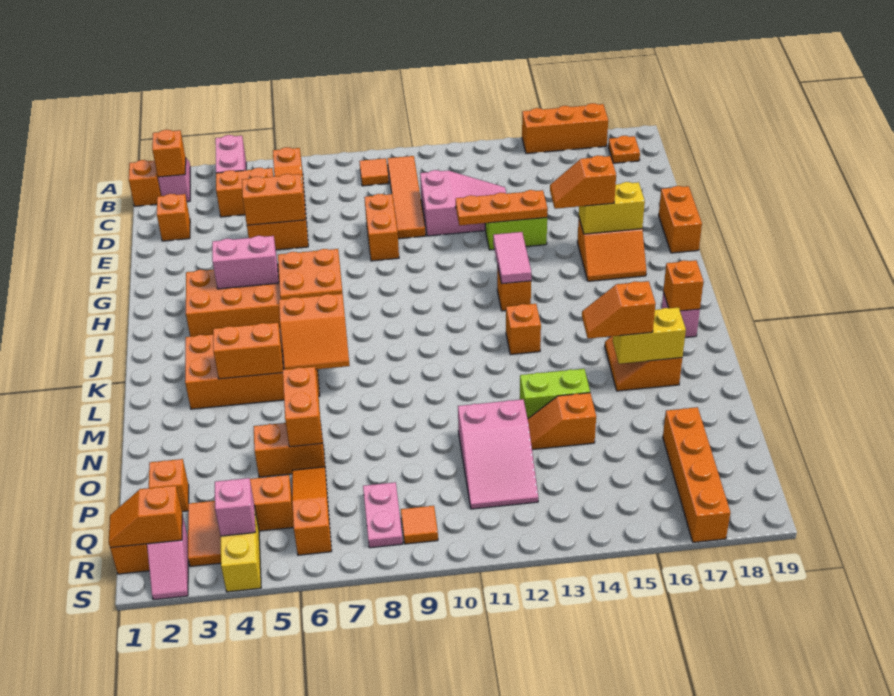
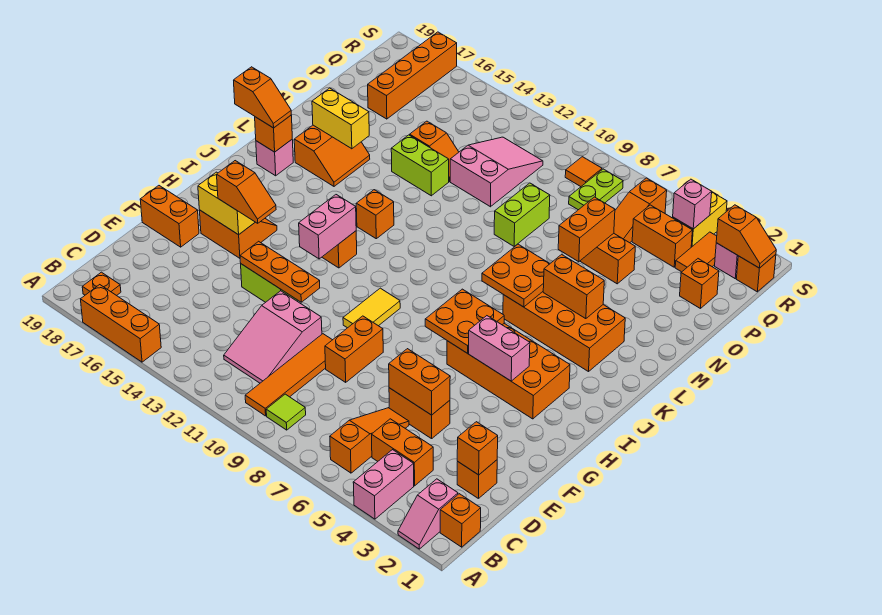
orange brick B2 level 2 -> orange brick D2 level 2
orange tile B9 level 1 -> lime tile B9 level 1
pink slope D11:E13 level 1 top 11 -> pink slope C11:E12 level 1 top E
orange brick F19:G19 level 1 -> orange brick F18:F19 level 1
none -> yellow tile G10:H10 level 1
pink tile H13:I13 level 2 -> pink brick H13:I13 level 2
orange slope K6:L7 level 2 top K -> orange plate K6:L7 level 2
orange slope M15:M16 level 3 top 16 -> orange slope K18:K19 level 3 top 19
none -> lime brick N9:O9 level 1
pink plate Q8:R8 level 1 -> lime plate Q8:R8 level 1

